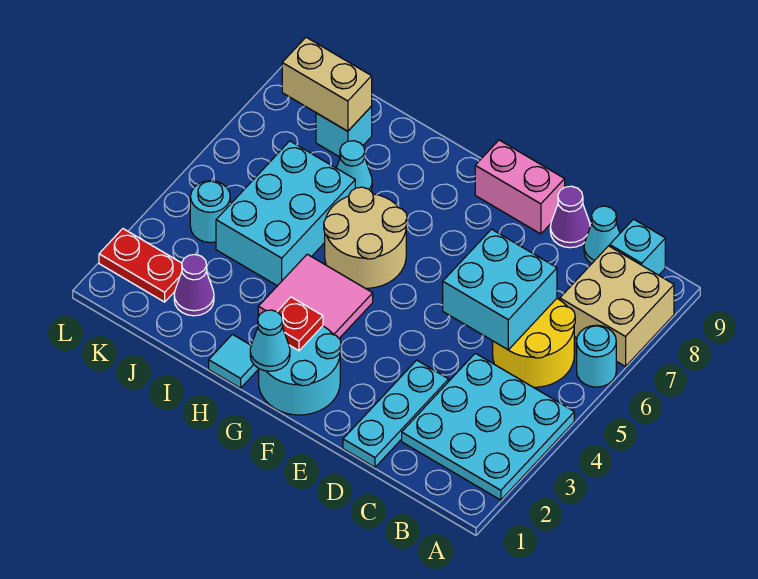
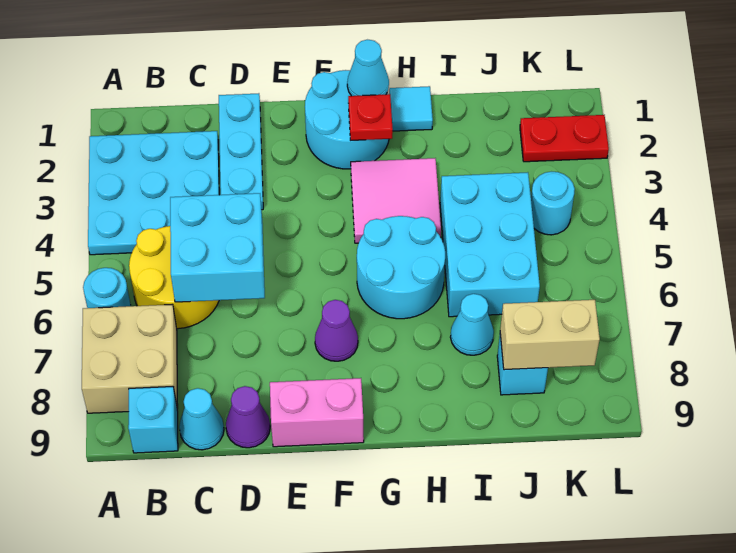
tan round brick G5:H6 level 1 -> cyan round brick G5:H6 level 1
purple cone J2 level 1 -> purple cone F7 level 1

